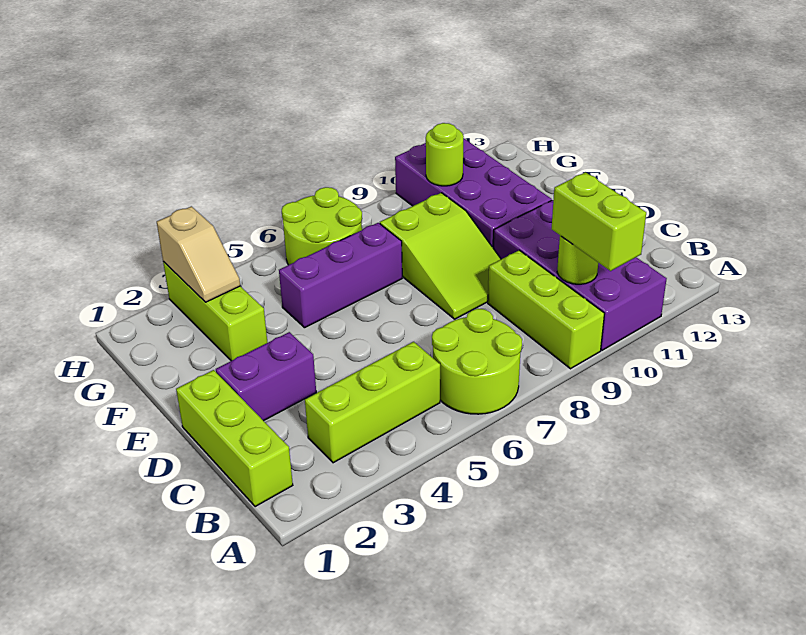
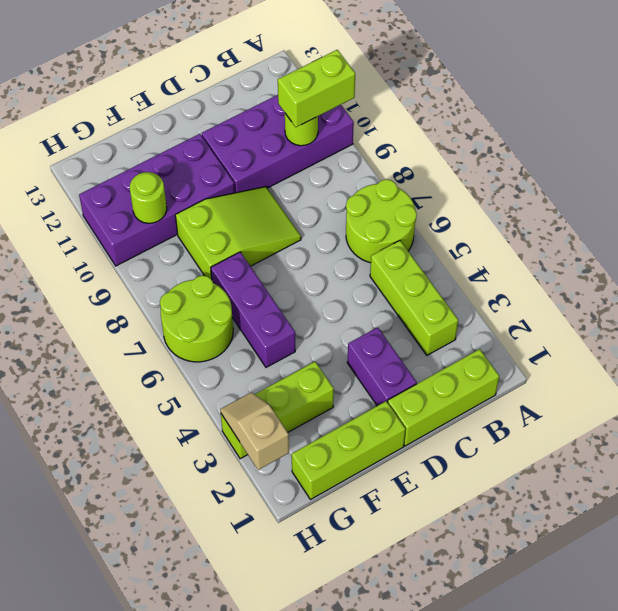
lime brick A9:C9 level 1 -> lime brick E1:G1 level 1
tan slope G3:H3 level 2 top H -> tan slope H2:H3 level 2 top 2

